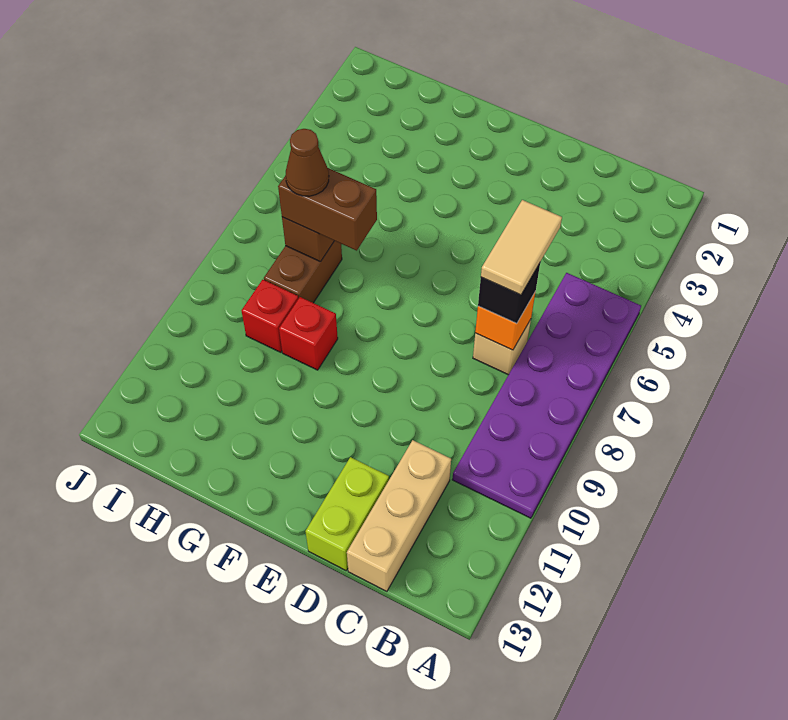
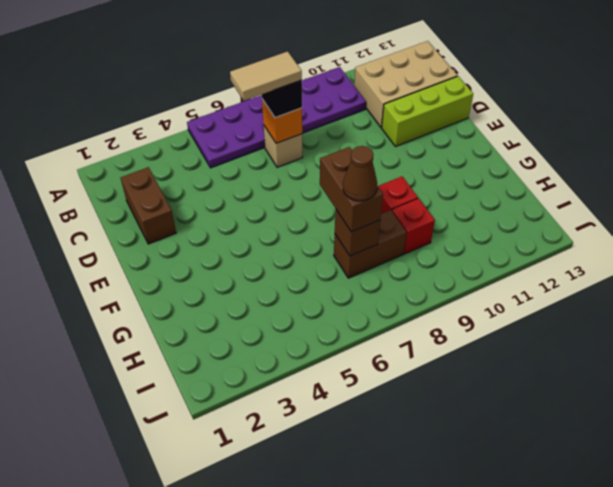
none -> brown brick C2:D2 level 1
tan brick C11:C13 level 1 -> tan brick B11:C13 level 1
lime brick D12:D13 level 1 -> lime brick D11:D13 level 1

